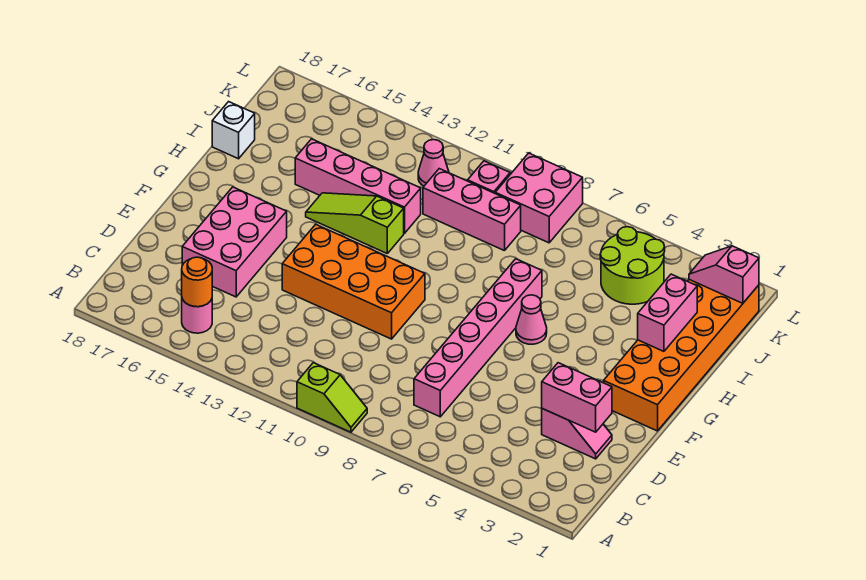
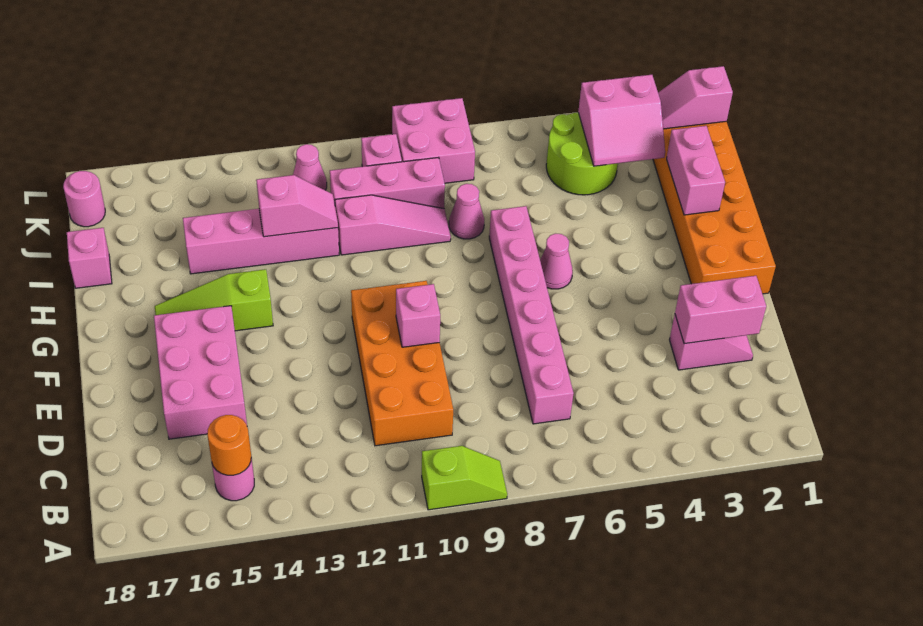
orange brick E10:F13 level 1 -> orange brick C10:F11 level 1
none -> pink brick E10 level 2
lime slope H12:H14 level 1 top 12 -> lime slope G14:G16 level 1 top 14
none -> pink cone I8 level 1
none -> pink slope I9:I11 level 1 top 11
none -> pink slope I12:I13 level 2 top 13
white brick I18 level 1 -> pink brick I18 level 1
none -> pink slope J3:K4 level 2 top K
none -> pink round brick K18 level 1

